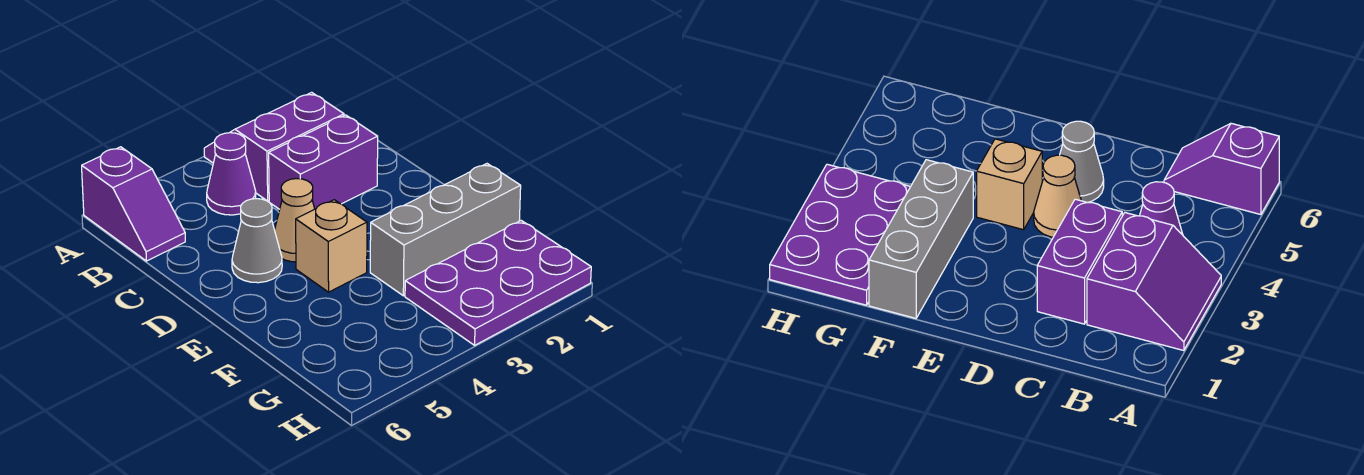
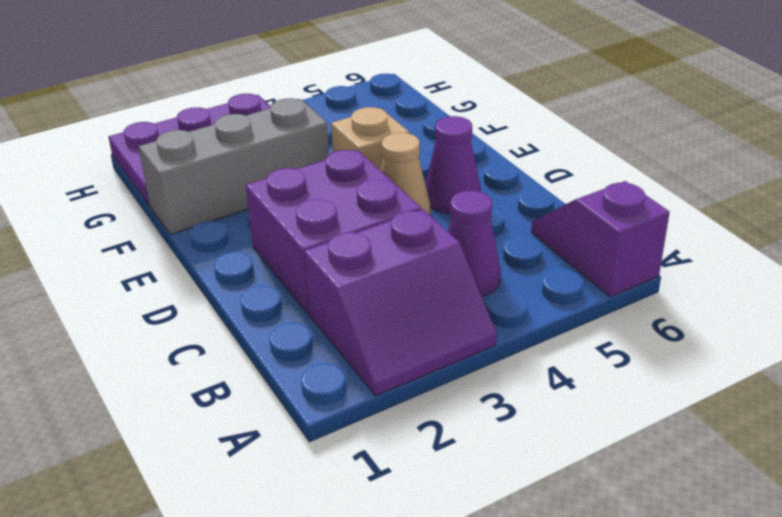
purple brick C2:C3 level 1 -> purple brick C2:D3 level 1
grey cone D5 level 1 -> purple cone D5 level 1

